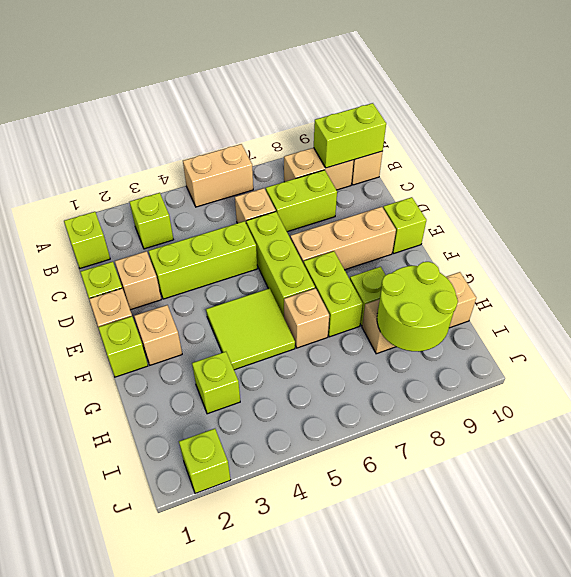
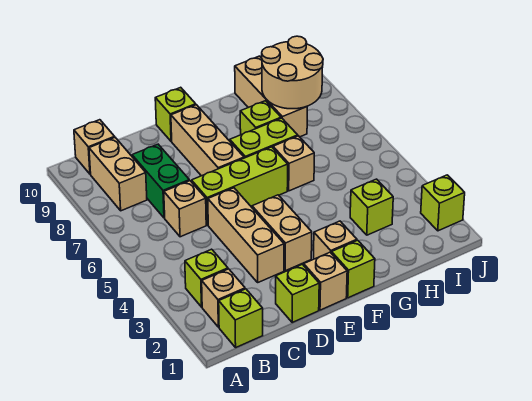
tan brick A5:A6 level 1 -> tan brick E3:E4 level 1
lime brick B9:B10 level 2 -> none
lime brick C7:C8 level 1 -> green brick C7:C8 level 1
tan brick D2 level 1 -> tan brick B2 level 1
lime brick D3:D5 level 1 -> tan brick D3:D5 level 1
lime tile F4:G5 level 1 -> none
lime round brick H8:I9 level 2 -> tan round brick H8:I9 level 2

